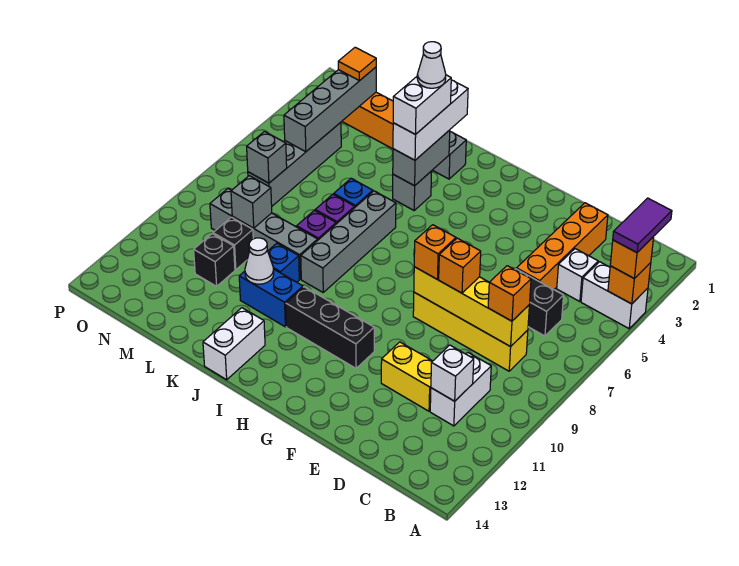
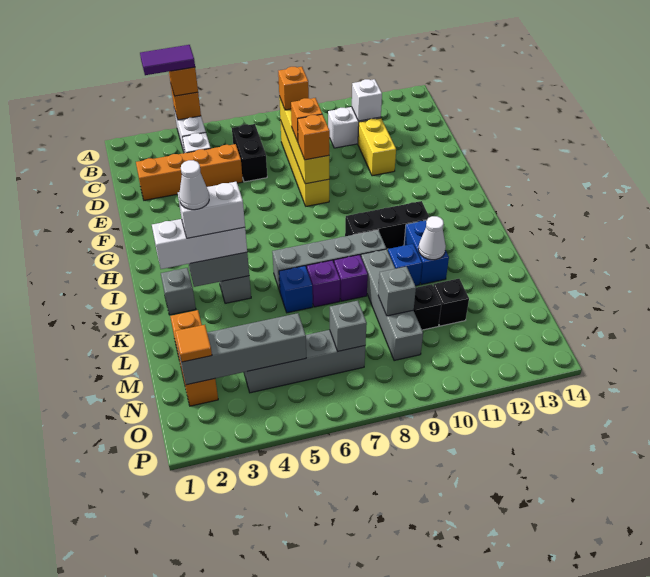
black brick G11:I11 level 1 -> black brick I9:I11 level 1
white brick J13:J14 level 1 -> none

